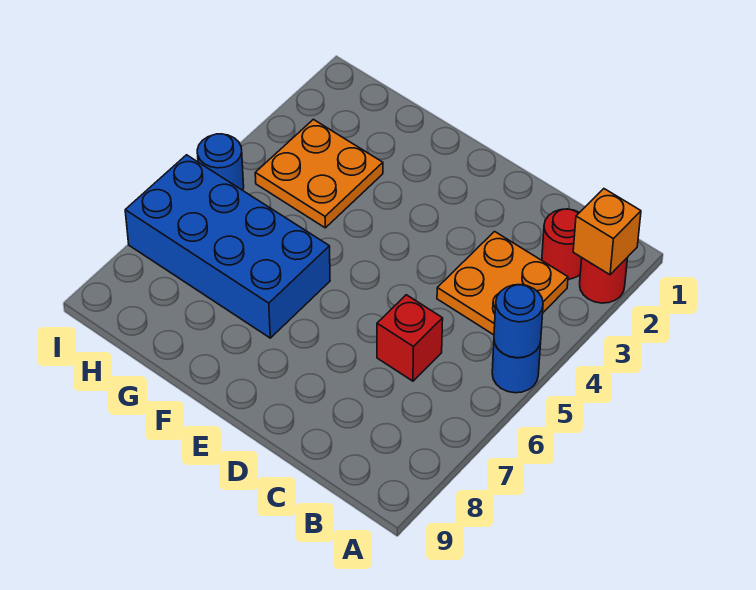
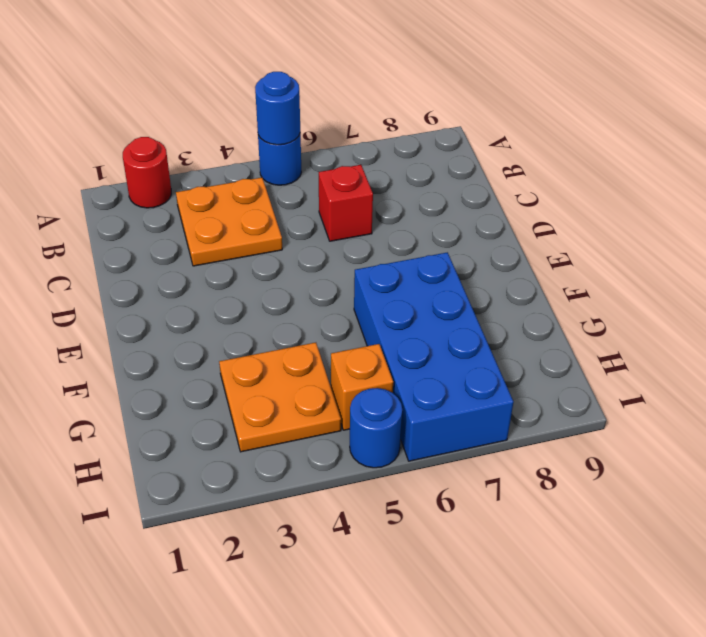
orange brick A2 level 2 -> orange brick H5 level 1
red round brick B2 level 1 -> none

